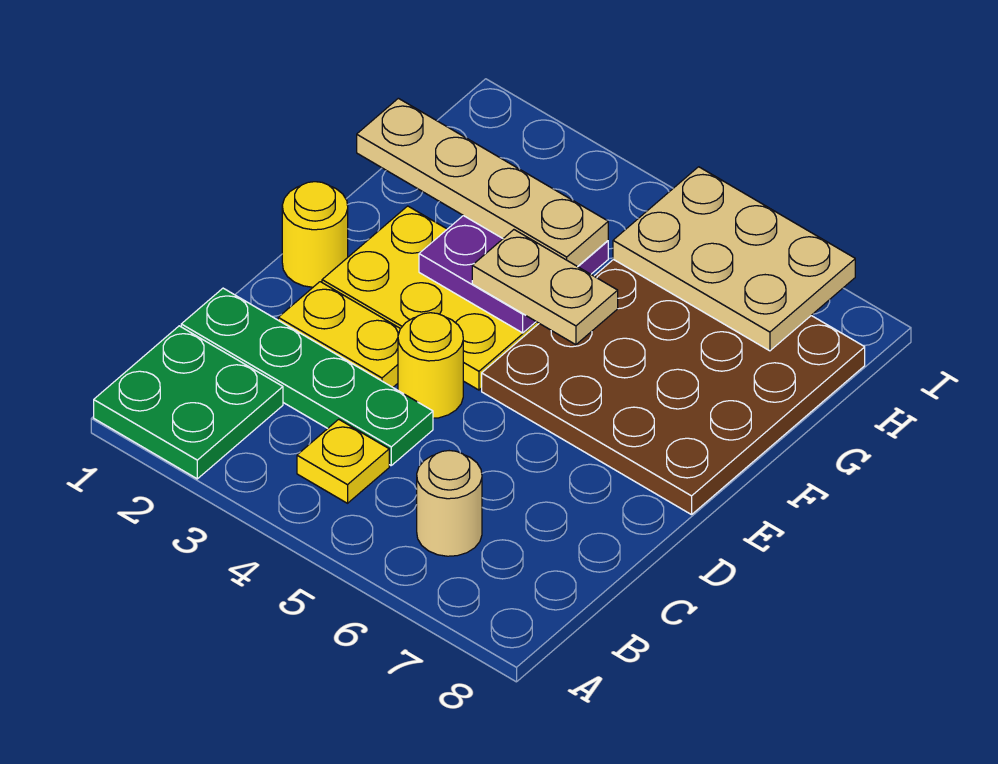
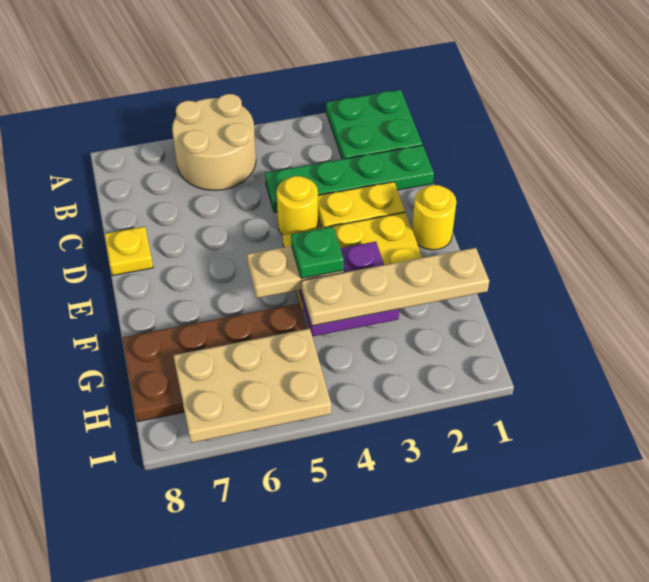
yellow plate B4 level 1 -> yellow plate D8 level 1
tan round brick B6 level 1 -> tan round brick A5:B6 level 1
brown plate E5:H8 level 1 -> brown plate G5:H8 level 1
none -> green plate F4 level 4

